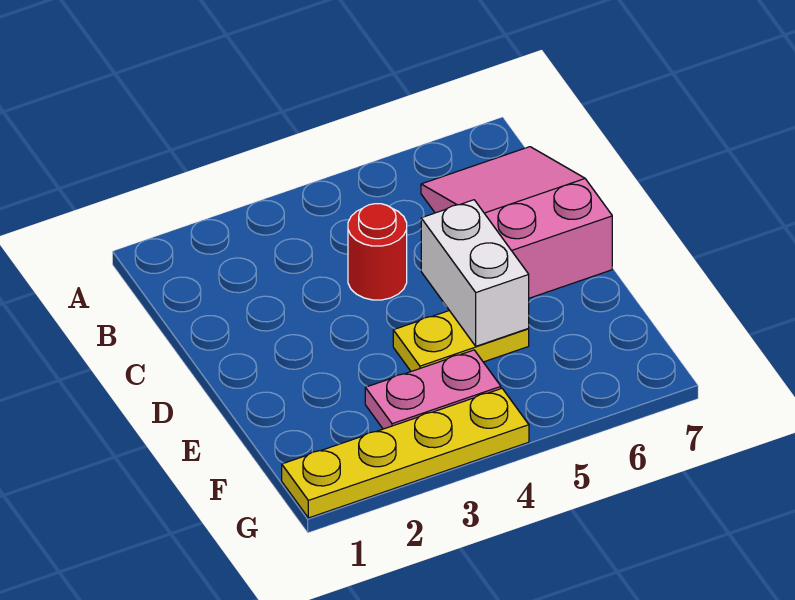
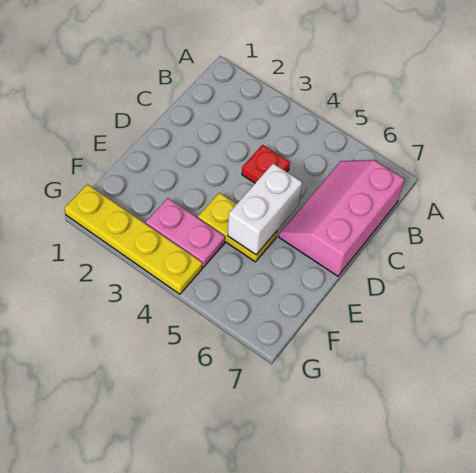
pink slope B6:D7 level 1 top D -> pink slope B6:D7 level 1 top 7
red round brick C4 level 1 -> red plate C4 level 1

